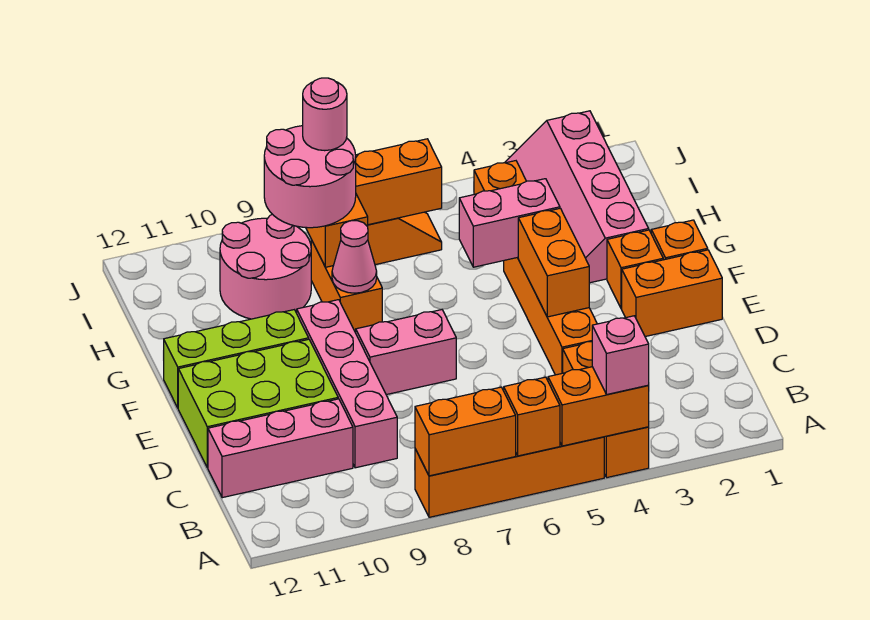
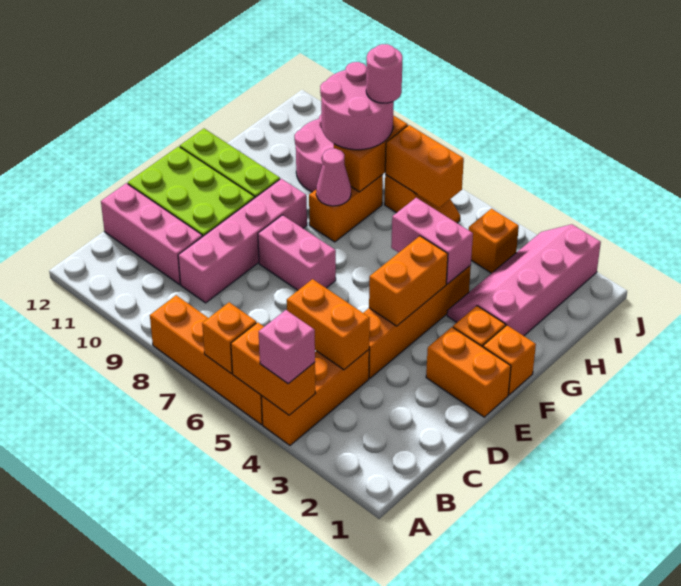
orange brick A7:A8 level 2 -> orange brick C4:C5 level 2

